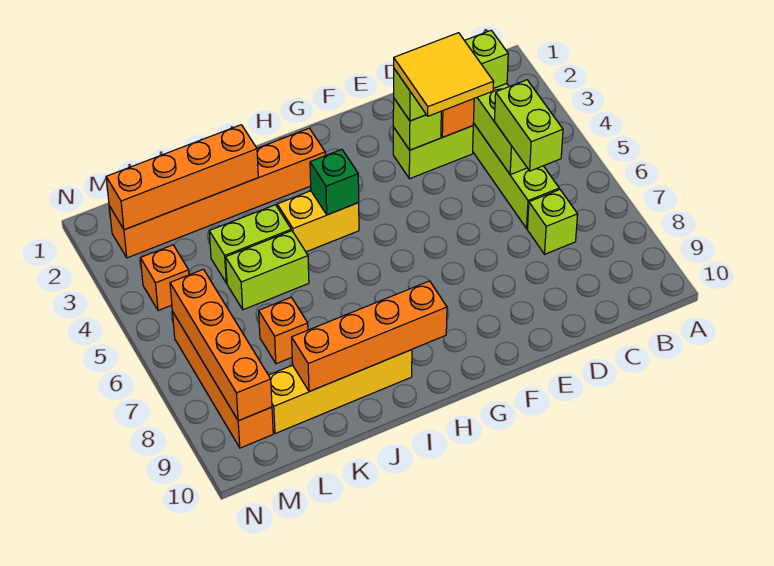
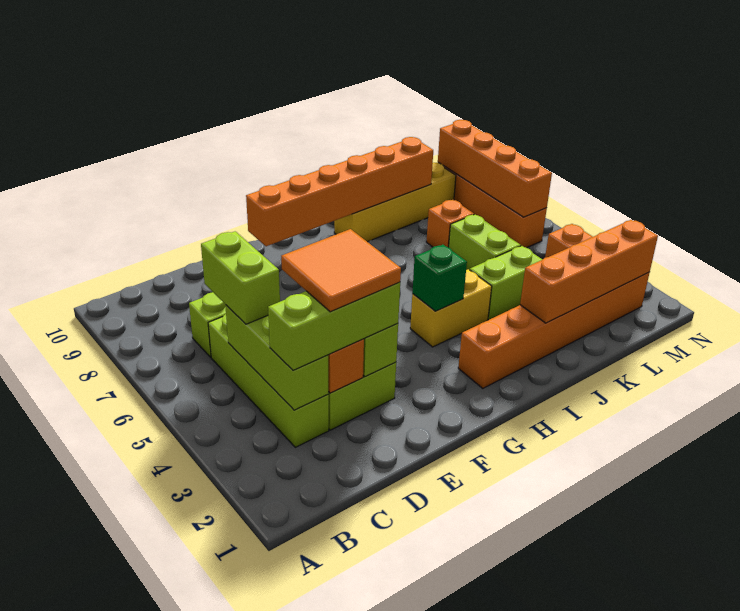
yellow tile D3:E4 level 4 -> orange tile D3:E4 level 4
orange brick H9:K9 level 2 -> orange brick F9:K9 level 2
lime brick J5:K5 level 1 -> lime brick K5:K6 level 1

